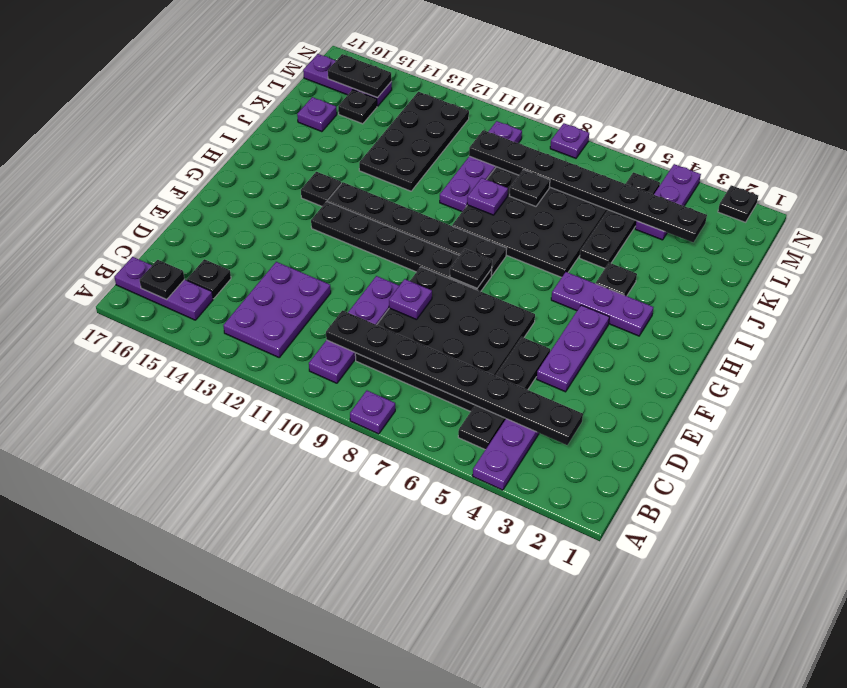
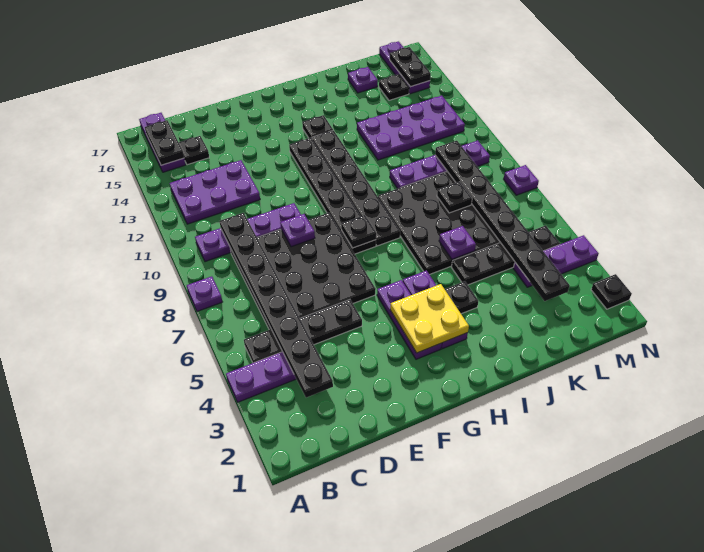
black plate B16 level 2 -> black plate B15:B16 level 2
purple plate E4:G4 level 1 -> purple plate G3:G5 level 1
none -> yellow plate G3:H4 level 2
purple plate J9 level 2 -> purple plate J6 level 2
black plate J12:M13 level 1 -> purple plate J12:M13 level 1

